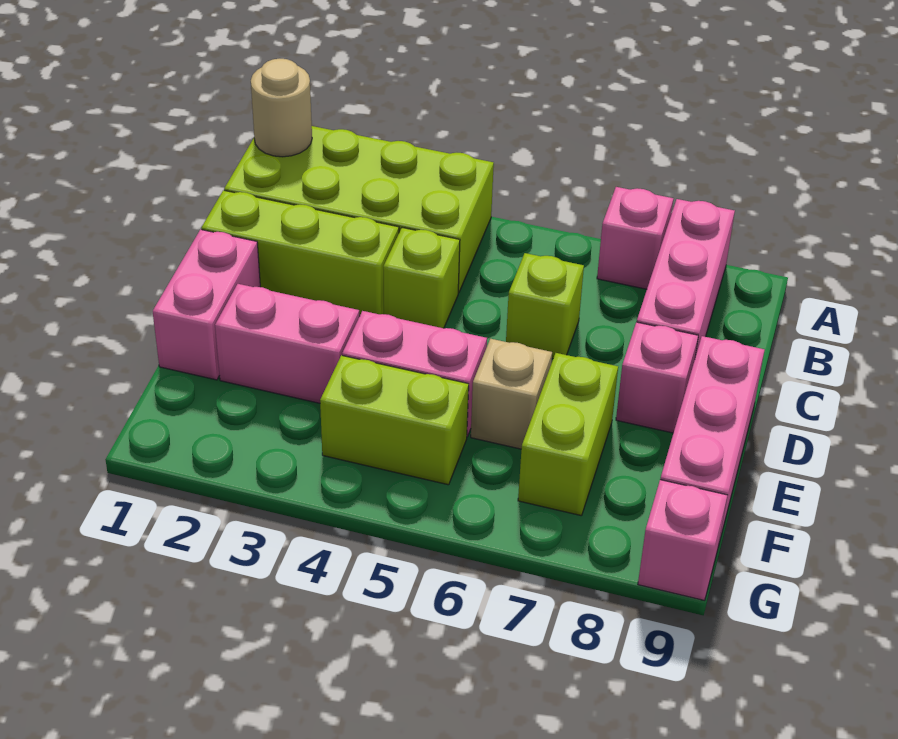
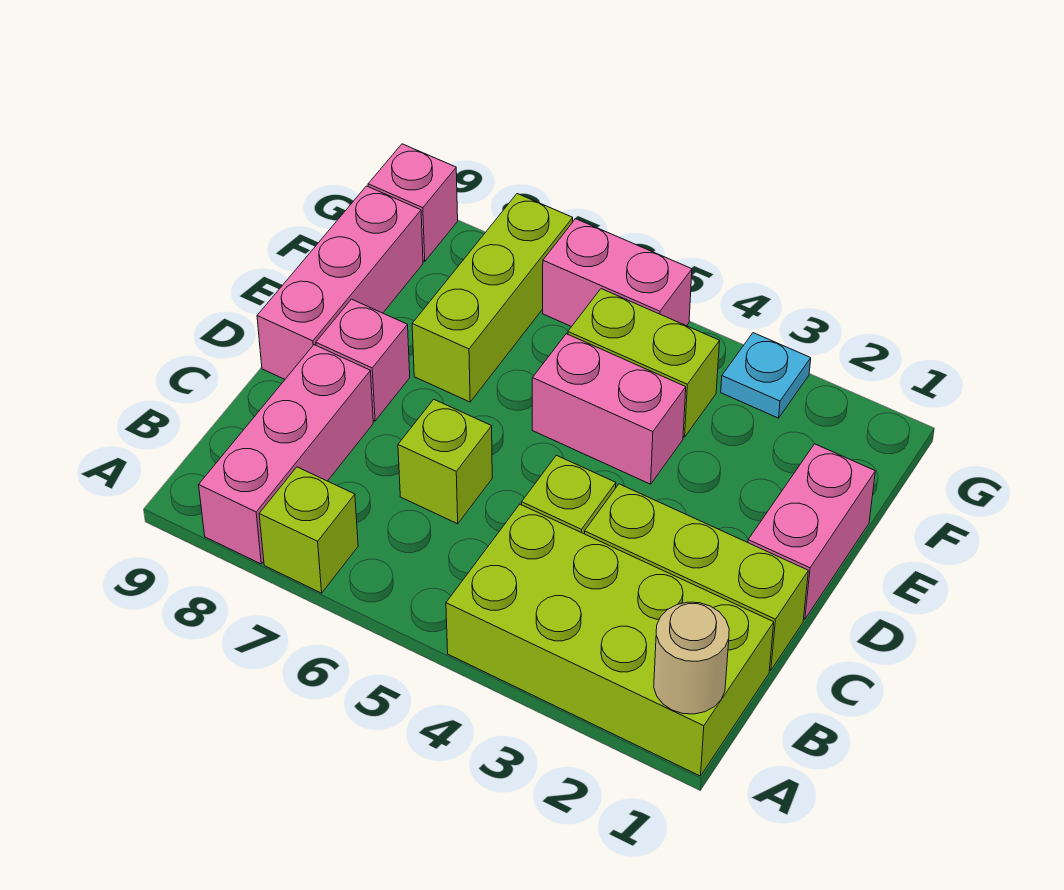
pink brick A7 level 1 -> lime brick A7 level 1
pink brick E2:E3 level 1 -> pink brick G5:G6 level 1
tan brick E6 level 1 -> none
lime brick E7:F7 level 1 -> lime brick E7:G7 level 1
none -> cyan plate G3 level 1

